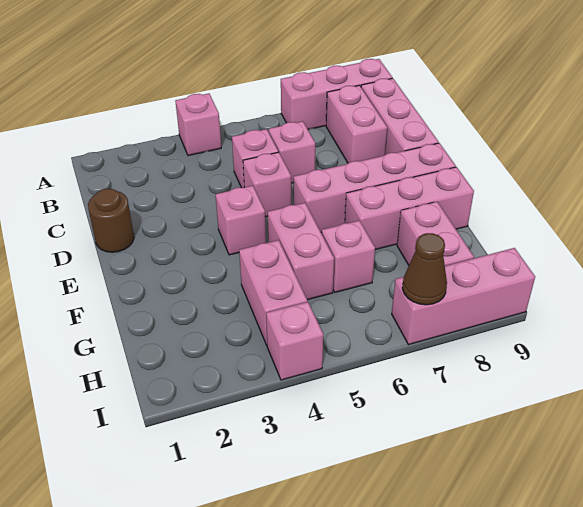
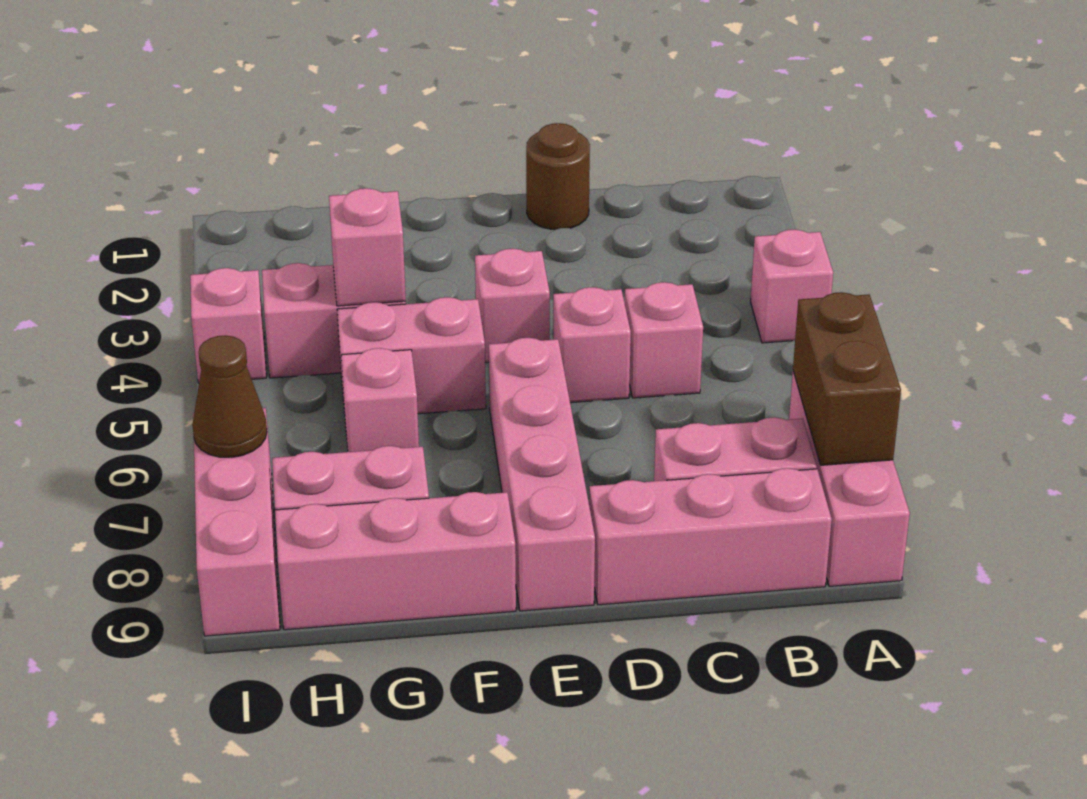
none -> brown brick A7:A8 level 2
pink brick C6 level 1 -> pink brick G4 level 2
pink brick F7:F9 level 1 -> pink brick F9:H9 level 1

